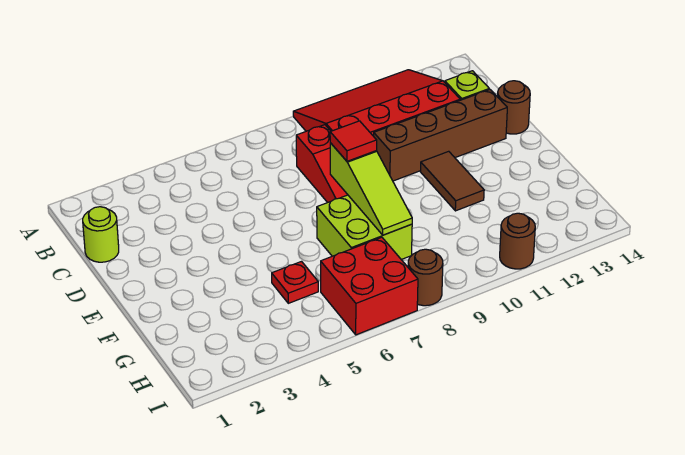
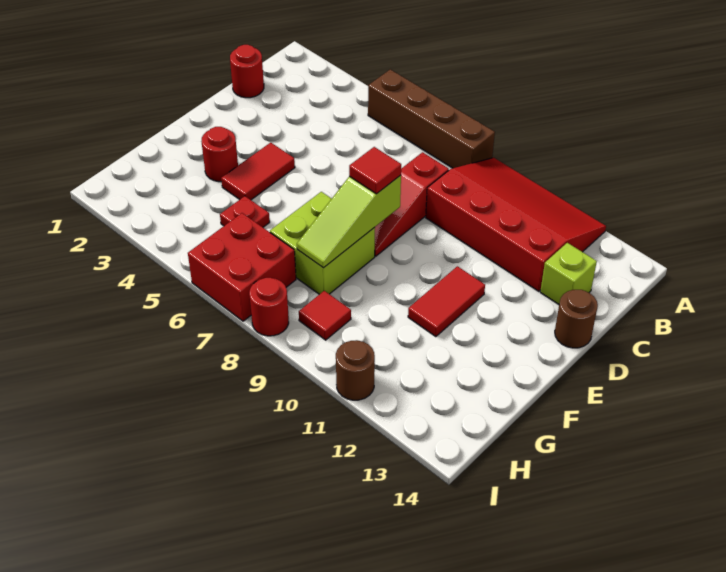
lime round brick C1 level 1 -> red round brick C1 level 1
brown brick D10:D13 level 1 -> brown brick A5:A8 level 1
none -> red tile E4:F4 level 1
brown tile E11:F11 level 1 -> red tile E11:F11 level 1
none -> red round brick F3 level 1
none -> red tile H9 level 1
brown round brick I8 level 1 -> red round brick I8 level 1

